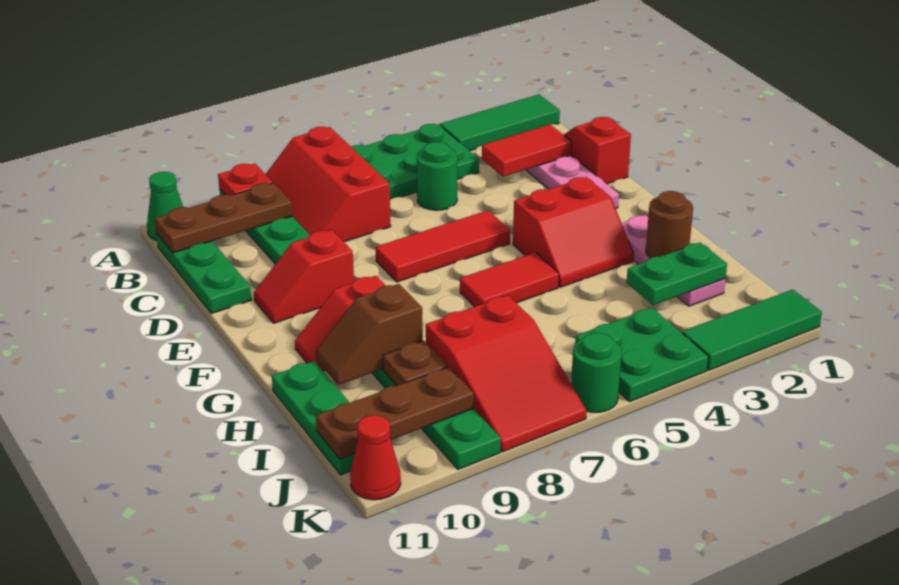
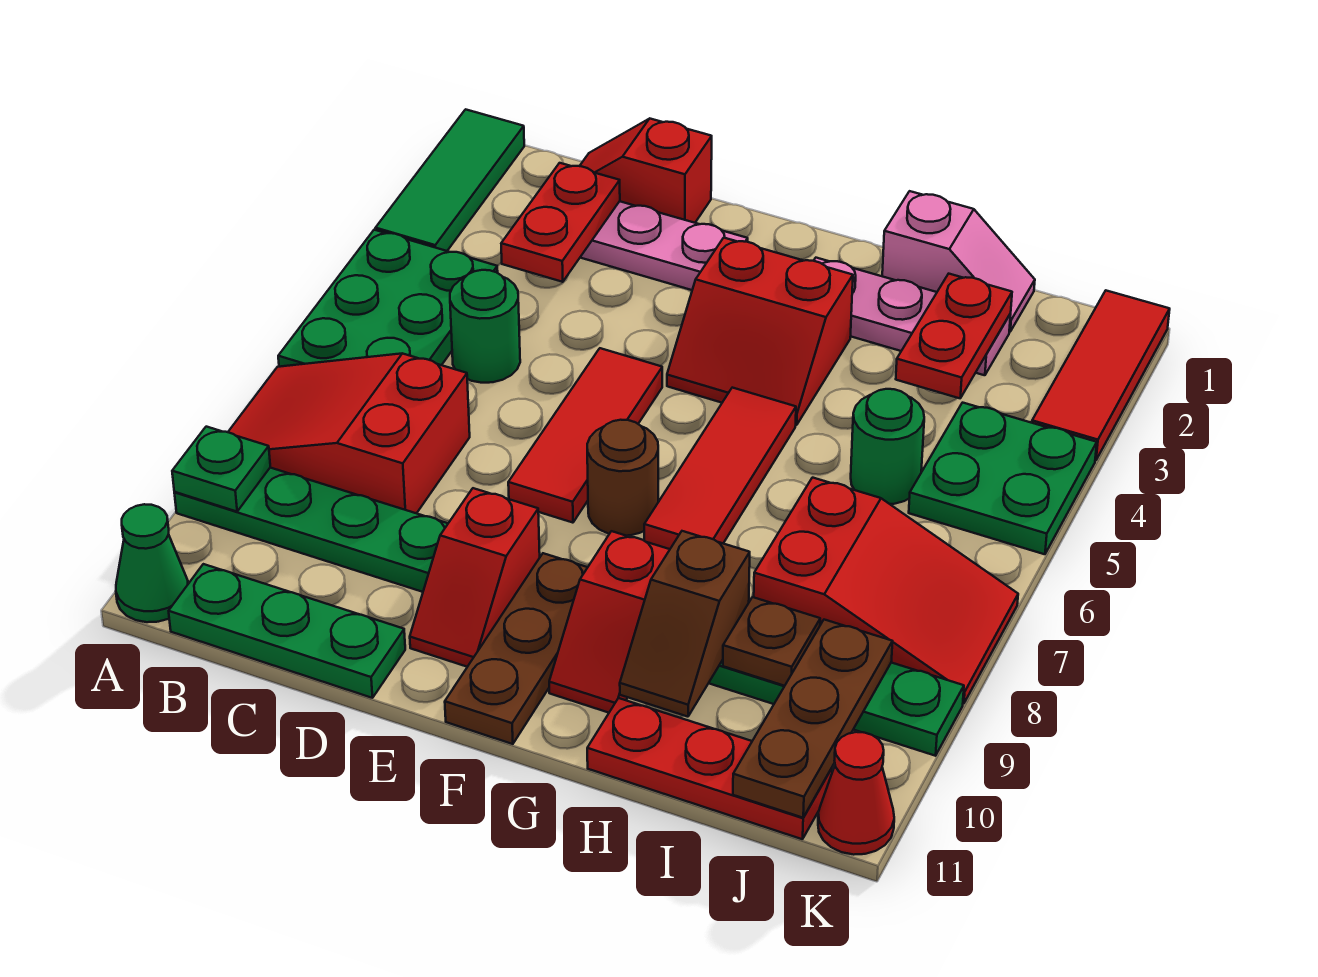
red slope A7:C8 level 1 top 7 -> red slope A7:C8 level 1 top C
red plate A9 level 2 -> green plate A9 level 2
brown plate B9:B11 level 2 -> brown plate F9:F11 level 1
red tile C2:C3 level 2 -> red plate C2:C3 level 2
red slope F3:G4 level 1 top F -> red slope F3:G4 level 1 top 3
red tile G5:G6 level 1 -> red tile G5:G7 level 1
none -> pink slope H1:I1 level 1 top H
brown round brick H2 level 2 -> brown round brick F7 level 1
green plate H11:J11 level 1 -> red plate H11:J11 level 1
green plate I2:I3 level 2 -> red plate I2:I3 level 2
green tile K1:K3 level 1 -> red tile K1:K3 level 1
green round brick K6 level 1 -> green round brick I5 level 1

